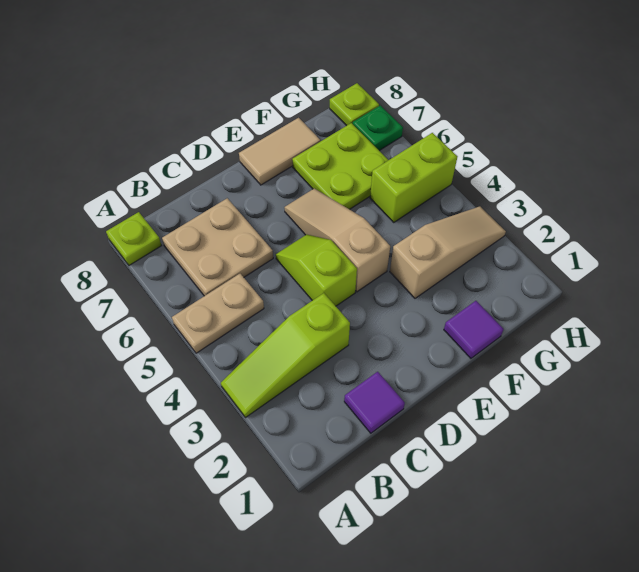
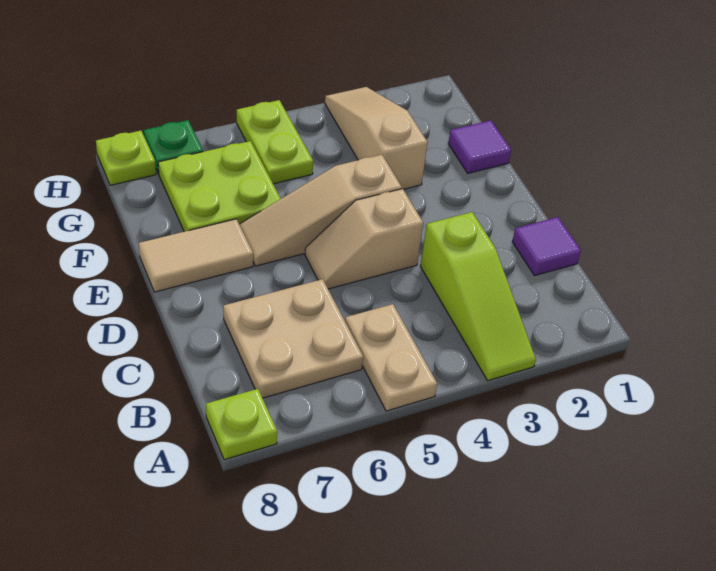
lime slope D4:D5 level 1 top 4 -> tan slope D4:D5 level 1 top 4
tan tile E8:F8 level 1 -> tan tile E7:E8 level 1
lime brick G5:H5 level 1 -> lime plate G5:H5 level 1

